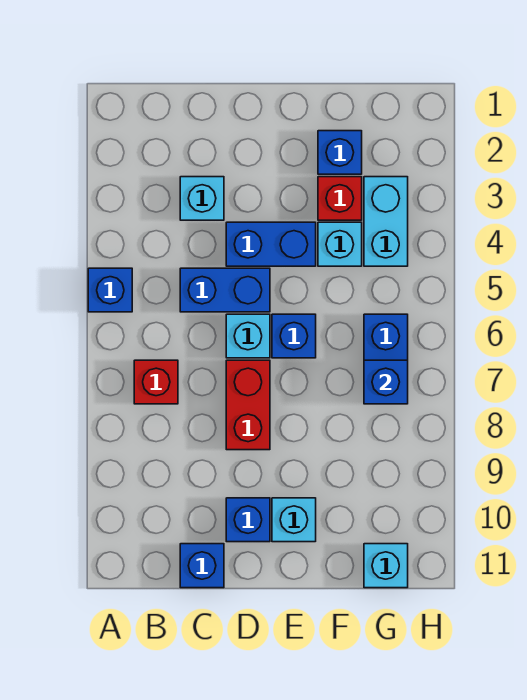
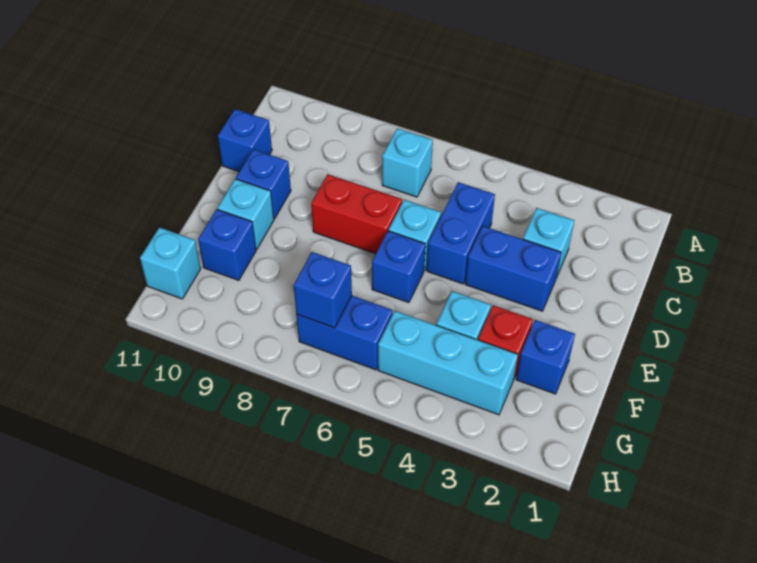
blue brick A5 level 1 -> blue brick F10 level 1
red brick B7 level 1 -> cyan brick B7 level 1
blue brick D4:E4 level 1 -> blue brick D3:D4 level 1
cyan brick G3:G4 level 1 -> cyan brick G3:G5 level 1

